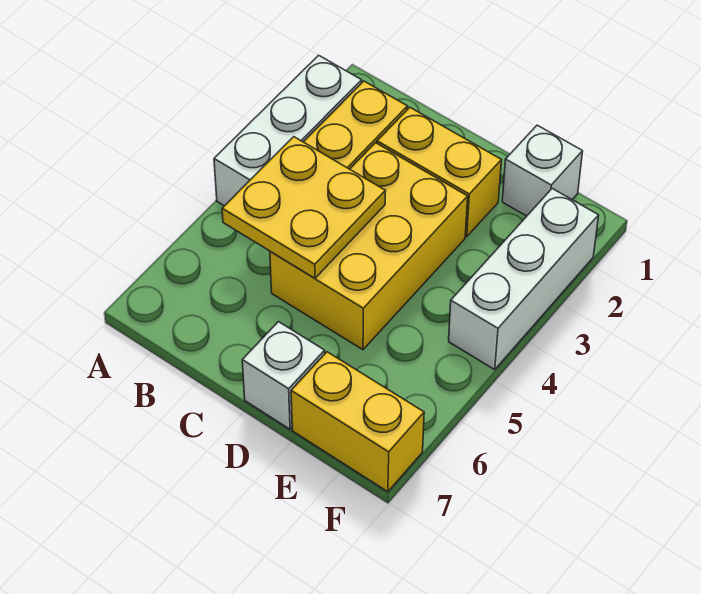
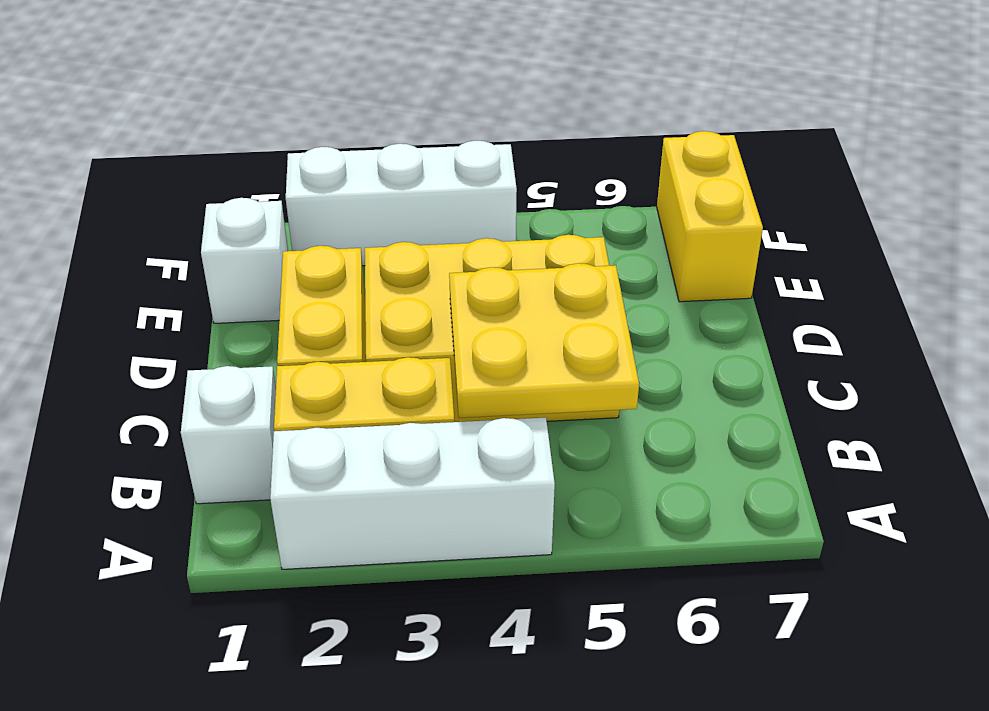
white brick D7 level 1 -> white brick B1 level 1

